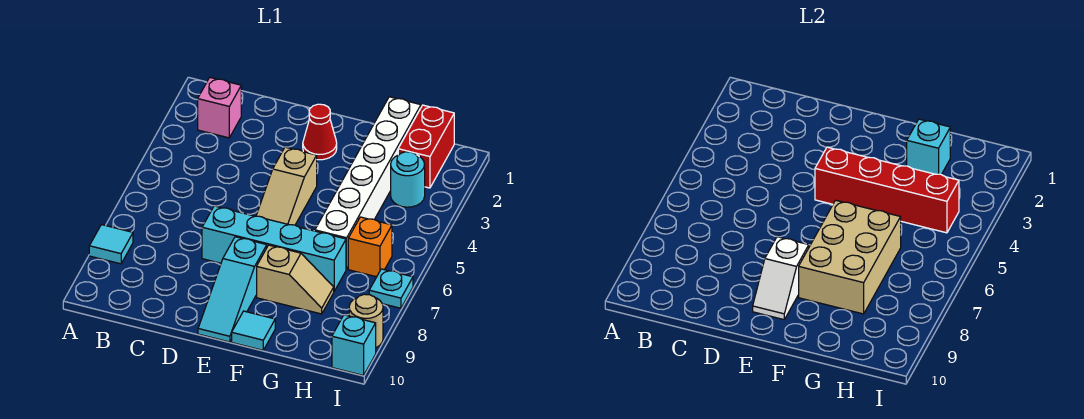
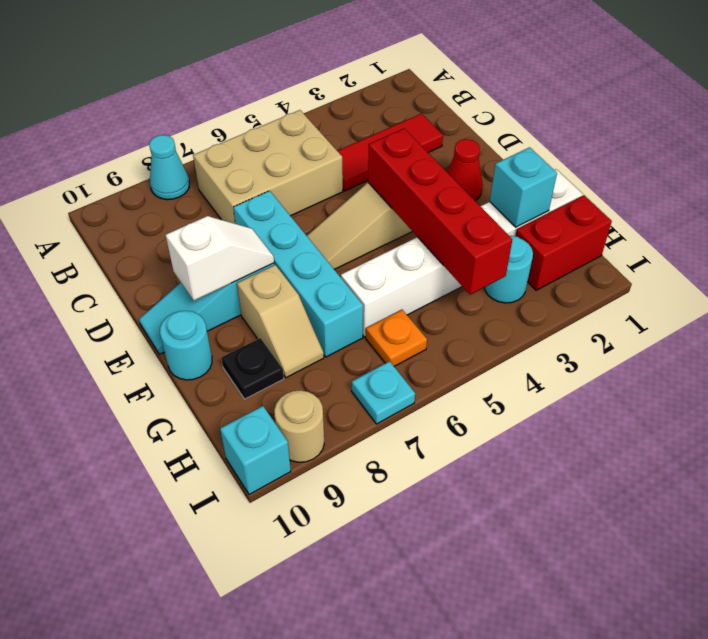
cyan tile A8 level 1 -> cyan cone A8 level 1
pink brick B2 level 1 -> none
none -> red tile C2:C4 level 1
white slope E8:E9 level 2 top 8 -> white slope E8:E9 level 2 top 9
tan brick F6:G8 level 2 -> tan brick B5:C7 level 1
cyan tile F10 level 1 -> cyan round brick F10 level 1
none -> black plate G9 level 1
orange brick H6 level 1 -> orange plate H6 level 1

